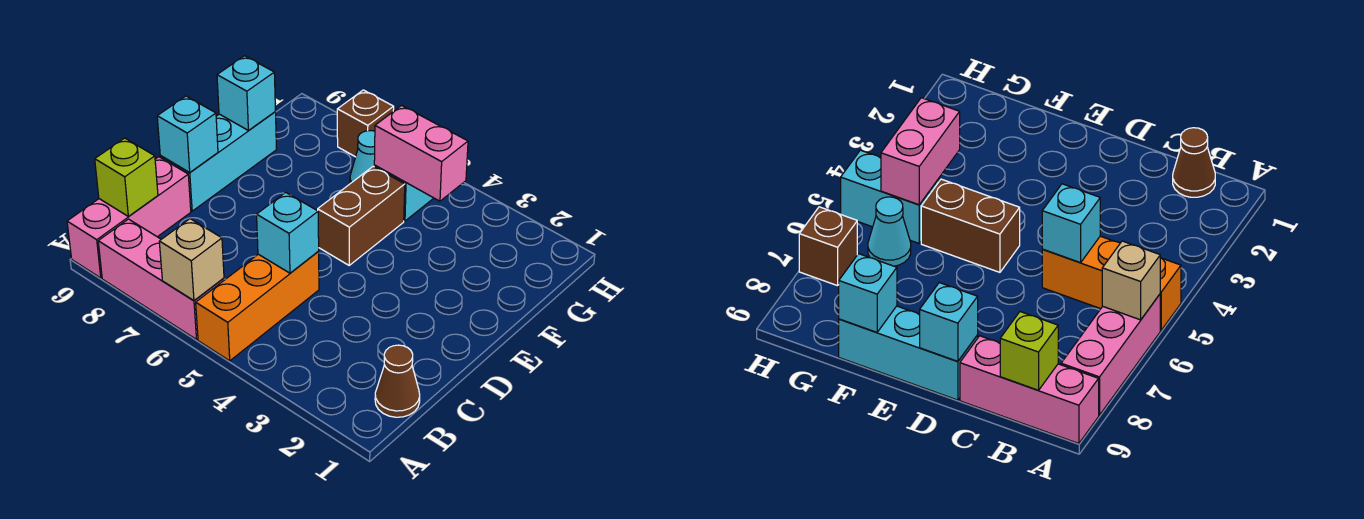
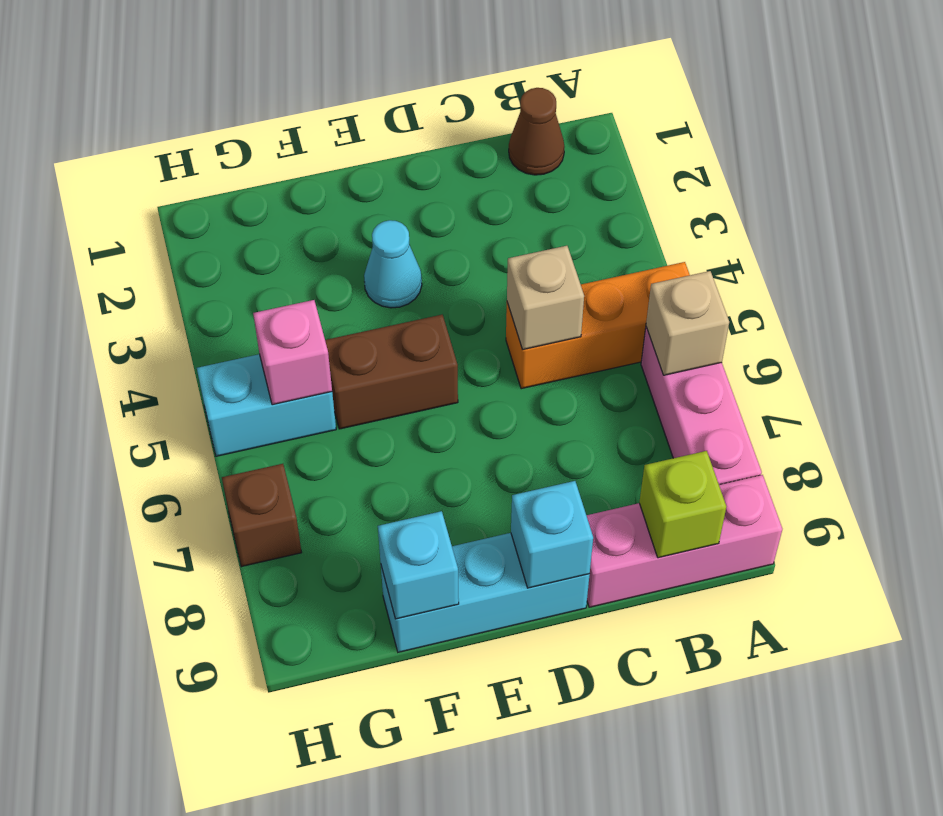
cyan brick C5 level 2 -> tan brick C5 level 2
pink brick G4:G5 level 2 -> pink brick G5 level 2
cyan cone G6 level 1 -> cyan cone E3 level 1

